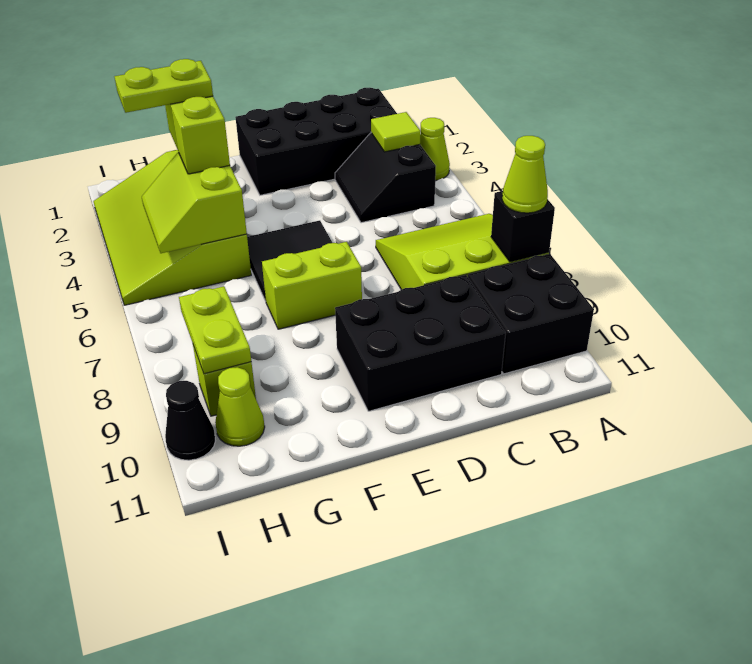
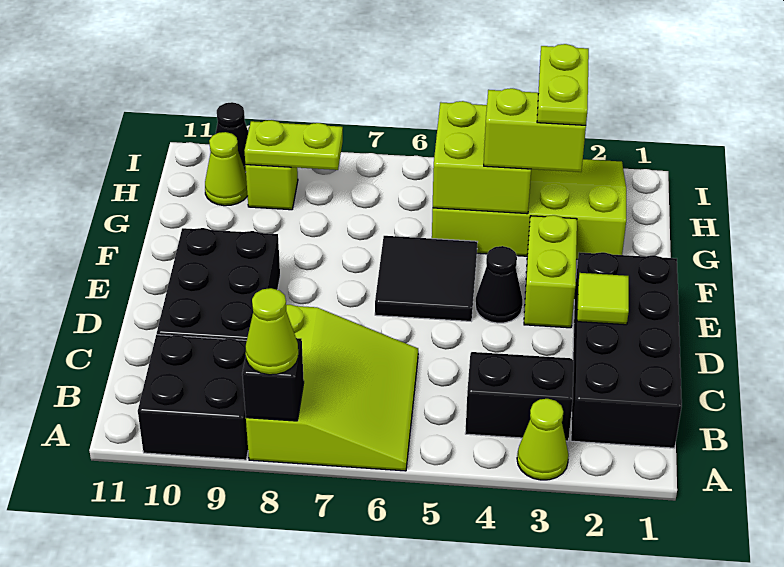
lime tile B3 level 2 -> lime tile D2 level 2
none -> black cone E4 level 1
lime brick E7:F7 level 1 -> lime brick E3:F3 level 1
lime slope G4:H5 level 2 top G -> lime brick G4:H5 level 2

